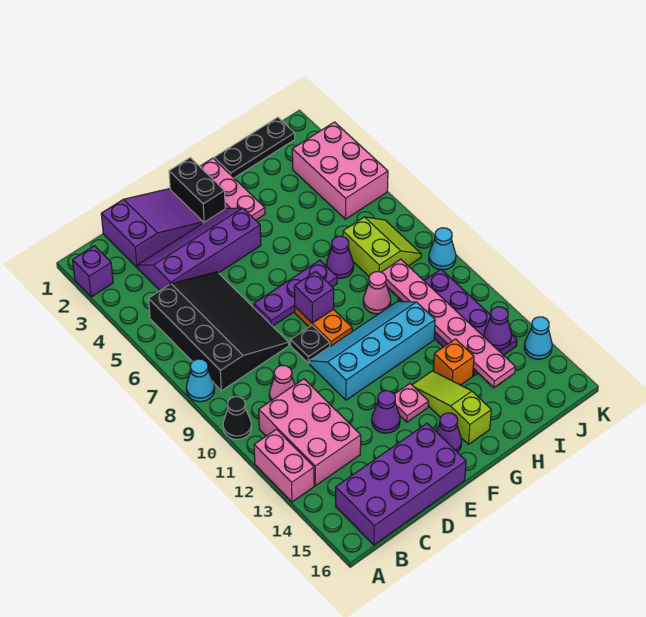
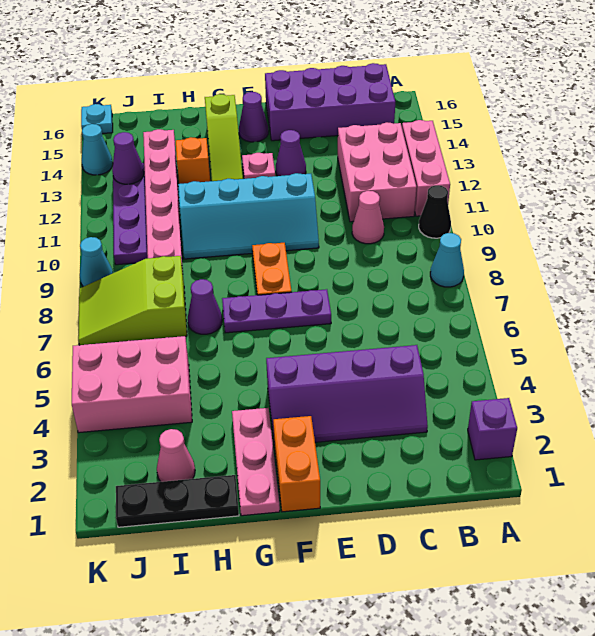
pink brick A12:A13 level 1 -> pink brick A11:A13 level 1
black slope B5:D8 level 1 top B -> none
purple slope C1:E2 level 1 top C -> none
black plate E9 level 1 -> none
black brick F1:F2 level 1 -> orange brick F1:F2 level 1
purple brick F8 level 2 -> none
pink cone H9 level 1 -> pink cone I2 level 1
lime slope I7:J8 level 1 top I -> lime slope I7:K8 level 1 top I
pink brick J3:K5 level 1 -> pink brick I4:K5 level 1
none -> cyan plate K16 level 1

